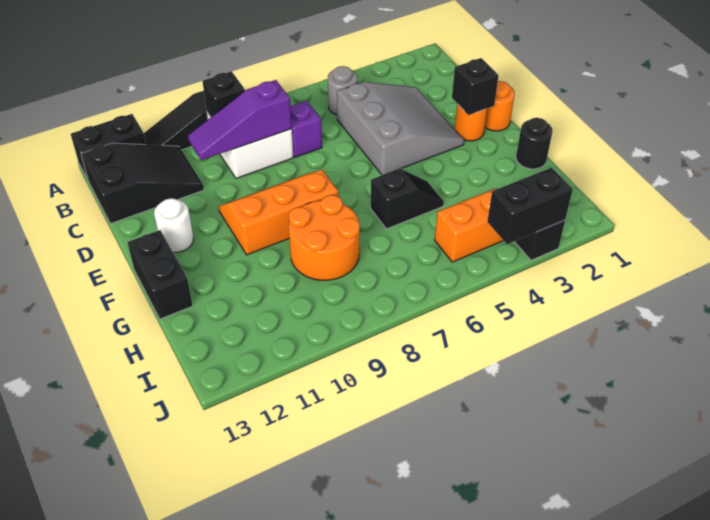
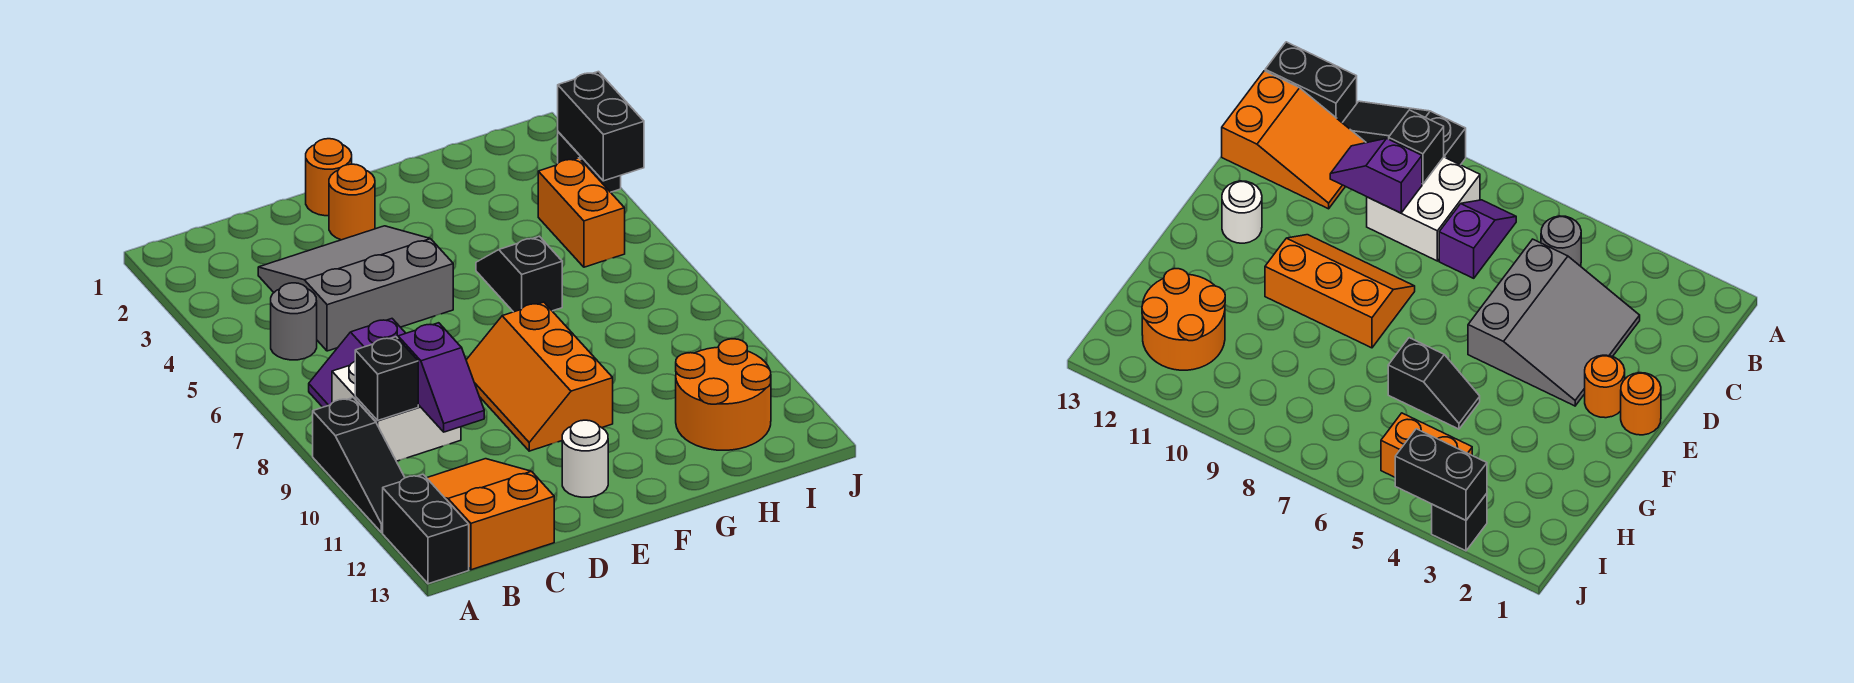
black slope B11:C13 level 1 top 13 -> orange slope B11:C13 level 1 top 13
purple slope C8:C10 level 2 top 8 -> purple slope C9:C10 level 2 top 9
black brick E2 level 2 -> none
black brick F13:G13 level 1 -> none
black round brick G1 level 1 -> none
orange round brick G8:H9 level 1 -> orange round brick H11:I12 level 1

